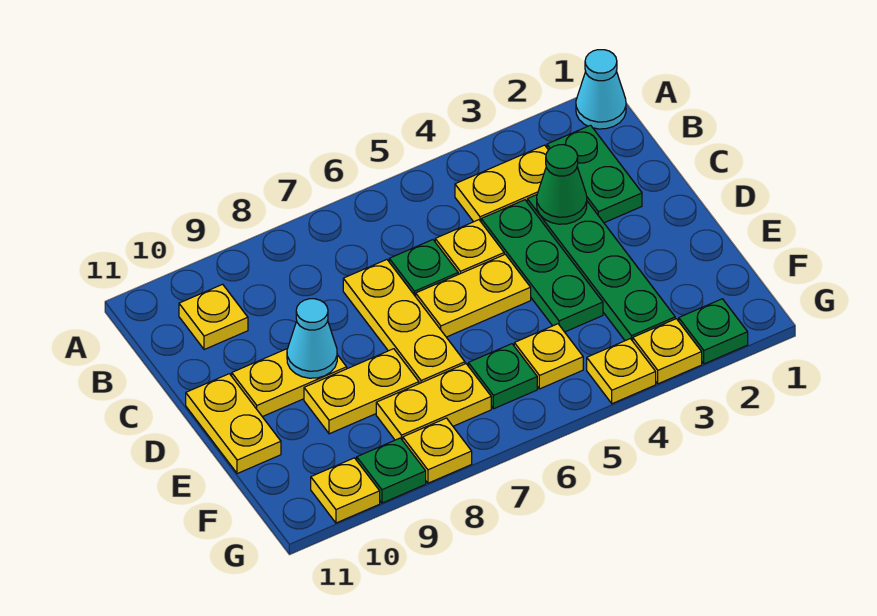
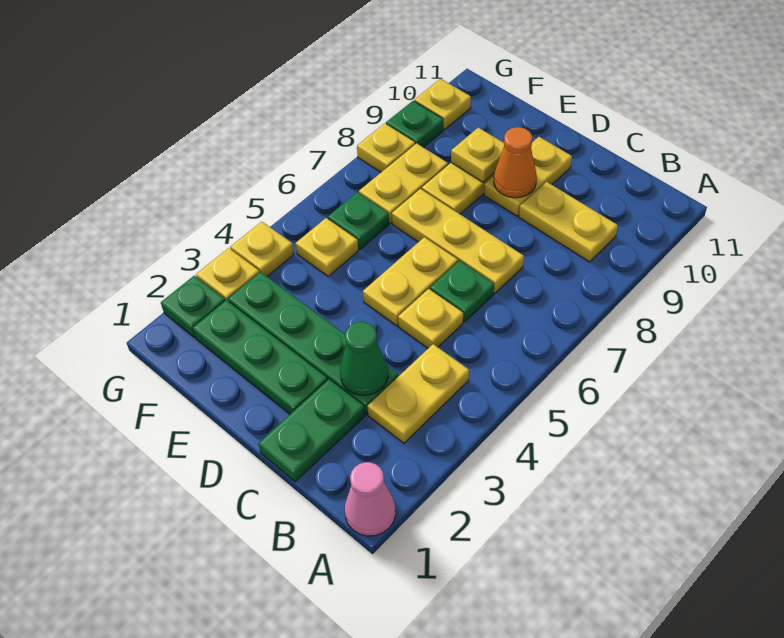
cyan cone A1 level 1 -> pink cone A1 level 1
green plate B2:C2 level 1 -> green plate C1:C2 level 1
yellow plate B10 level 1 -> yellow plate E9 level 2
green plate C4:E4 level 1 -> green plate D2:F2 level 1
cyan cone D9 level 2 -> orange cone D9 level 2
yellow plate D11:E11 level 1 -> yellow plate B9:C9 level 1

